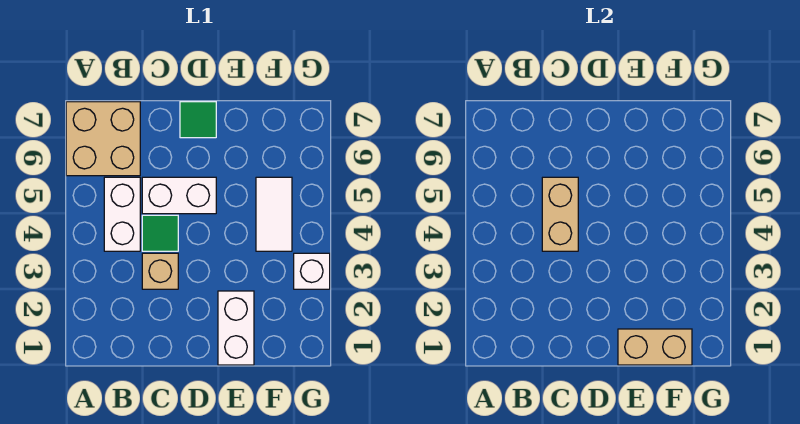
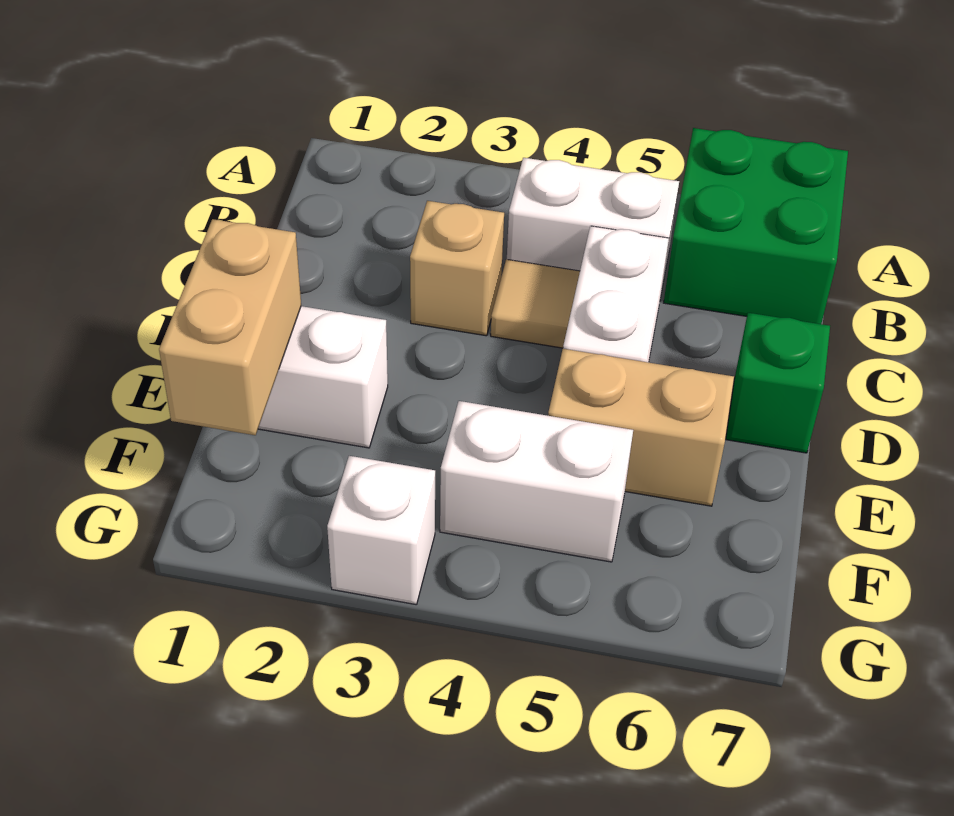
tan brick A6:B7 level 1 -> green brick A6:B7 level 1
green tile C4 level 1 -> tan tile C4 level 1
tan brick C4:C5 level 2 -> tan brick E5:E6 level 1
green tile D7 level 1 -> green brick D7 level 1
white tile F4:F5 level 1 -> white brick F4:F5 level 1

